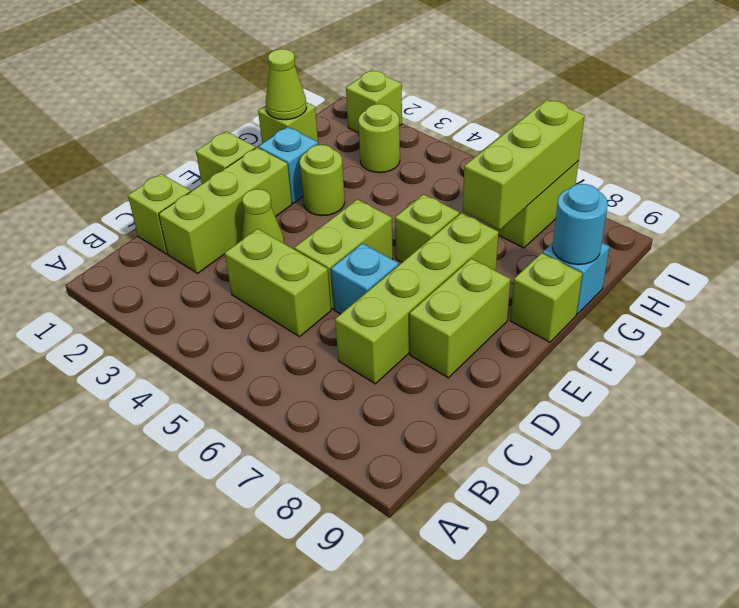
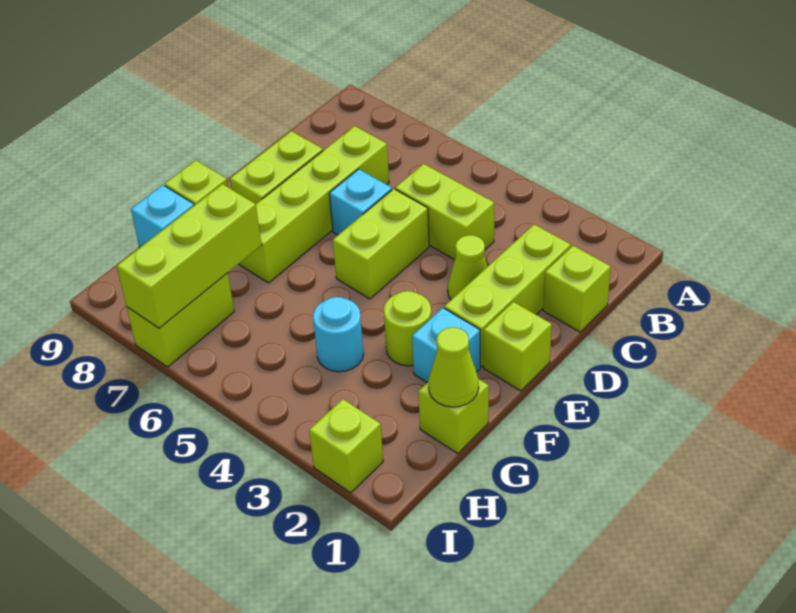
lime brick F6 level 1 -> none
cyan round brick G9 level 2 -> cyan round brick G4 level 1
lime round brick H3 level 1 -> none

